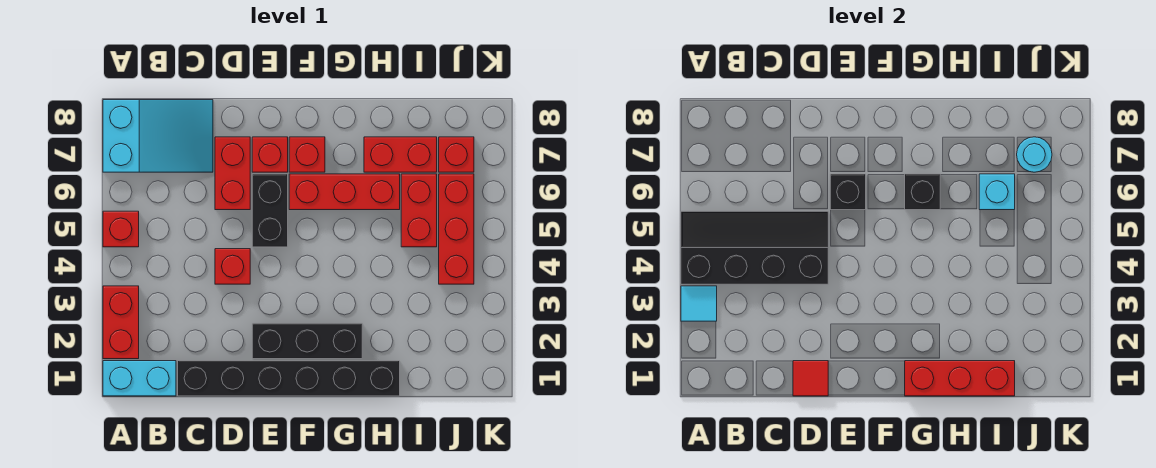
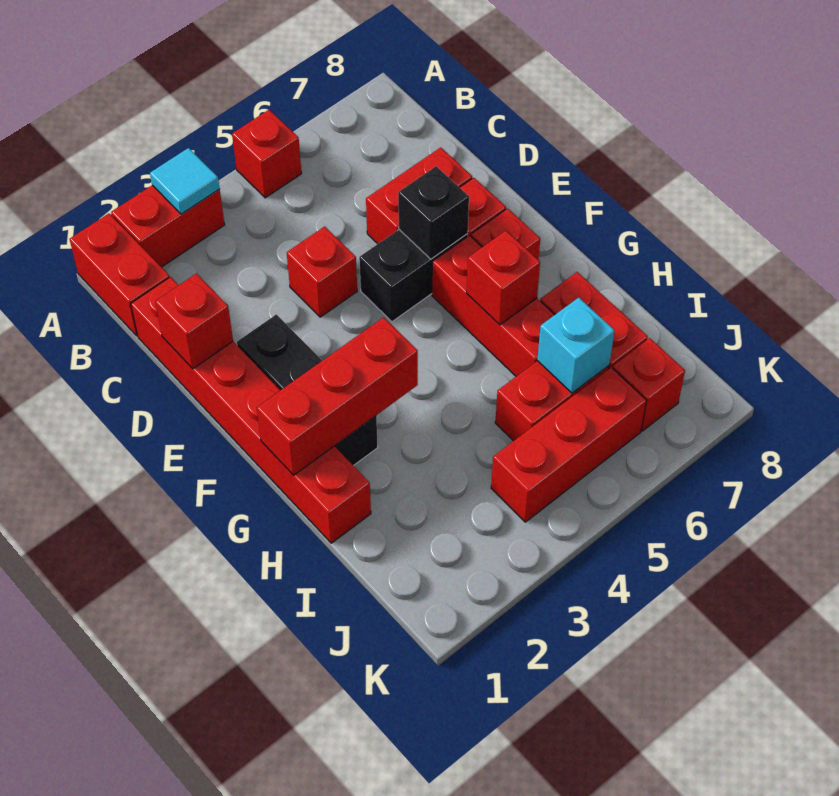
cyan brick A1:B1 level 1 -> red brick A1:B1 level 1
black slope A4:D5 level 2 top 4 -> none
cyan slope A7:C8 level 1 top A -> none
black brick C1:H1 level 1 -> red brick C1:H1 level 1
red tile D1 level 2 -> red brick D1 level 2
red brick G1:I1 level 2 -> red brick G1:G3 level 2
black brick G6 level 2 -> red brick G6 level 2
cyan round brick J7 level 2 -> none

